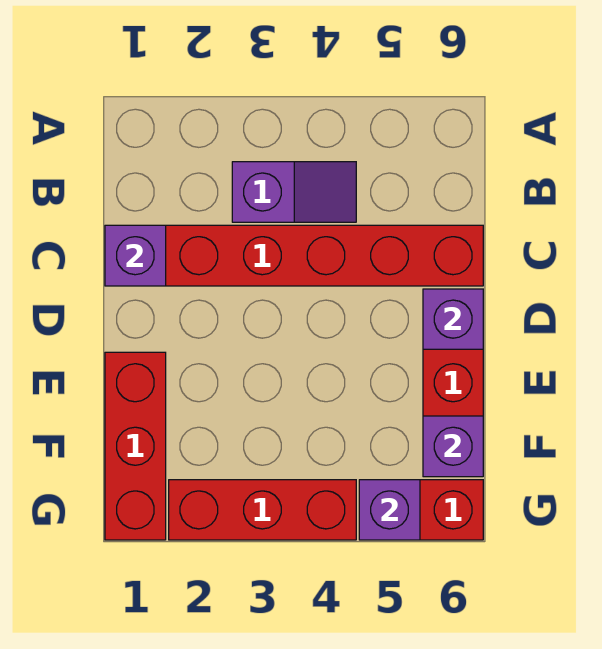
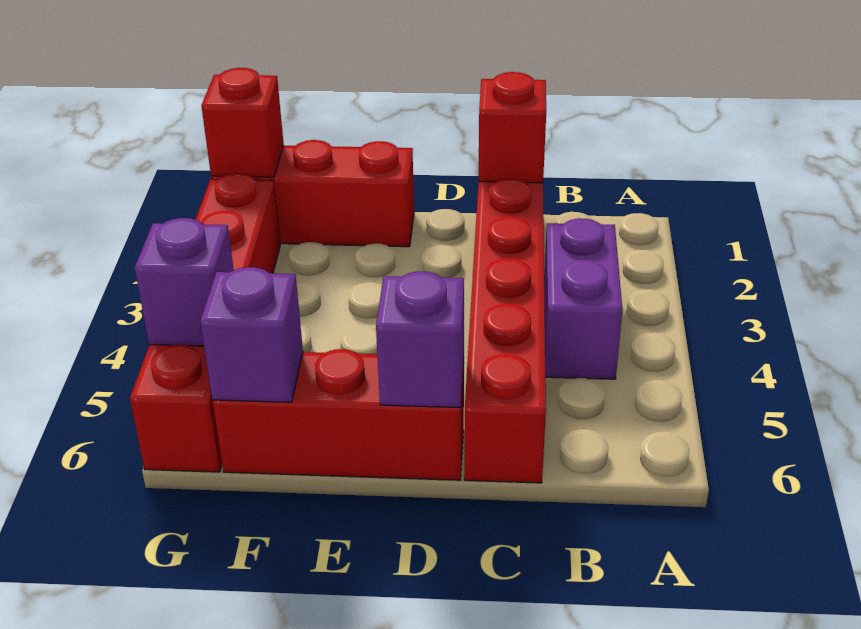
purple slope B3:B4 level 1 top 3 -> purple brick B3:B4 level 1
purple brick C1 level 2 -> red brick C1 level 2
none -> red brick G1 level 2

